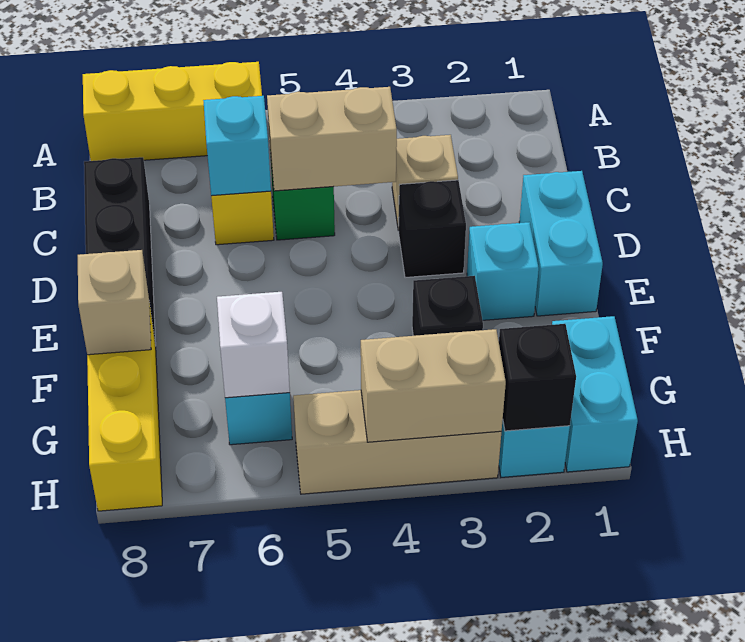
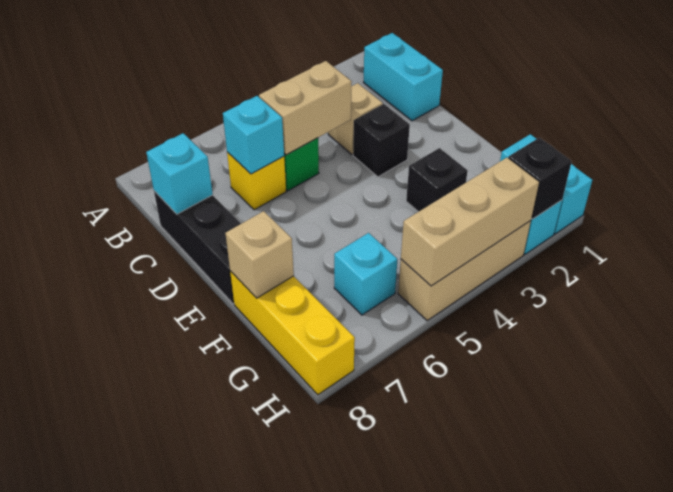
yellow brick A6:A8 level 1 -> none
cyan brick D1:E1 level 1 -> cyan brick B1:C1 level 1
cyan brick E2 level 1 -> cyan brick C8 level 2
white brick G6 level 2 -> none
tan brick H3:H4 level 2 -> tan brick H3:H5 level 2

